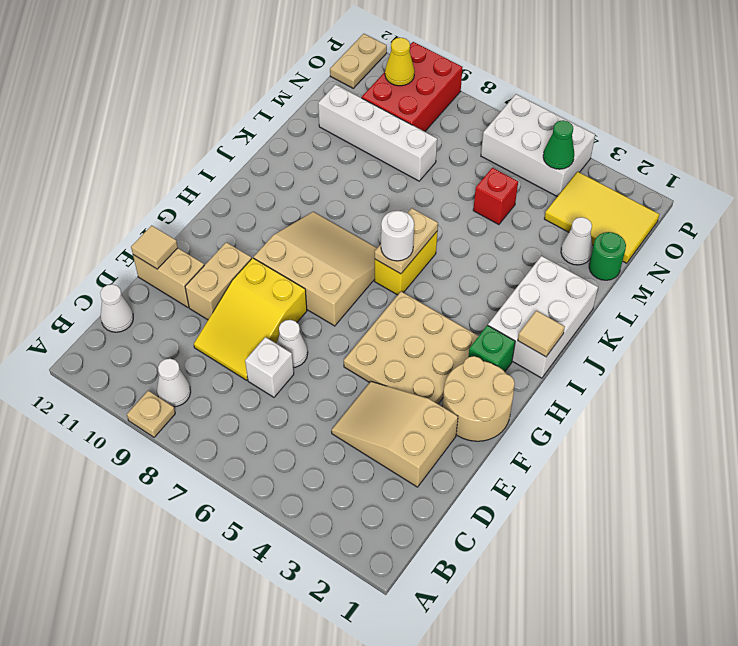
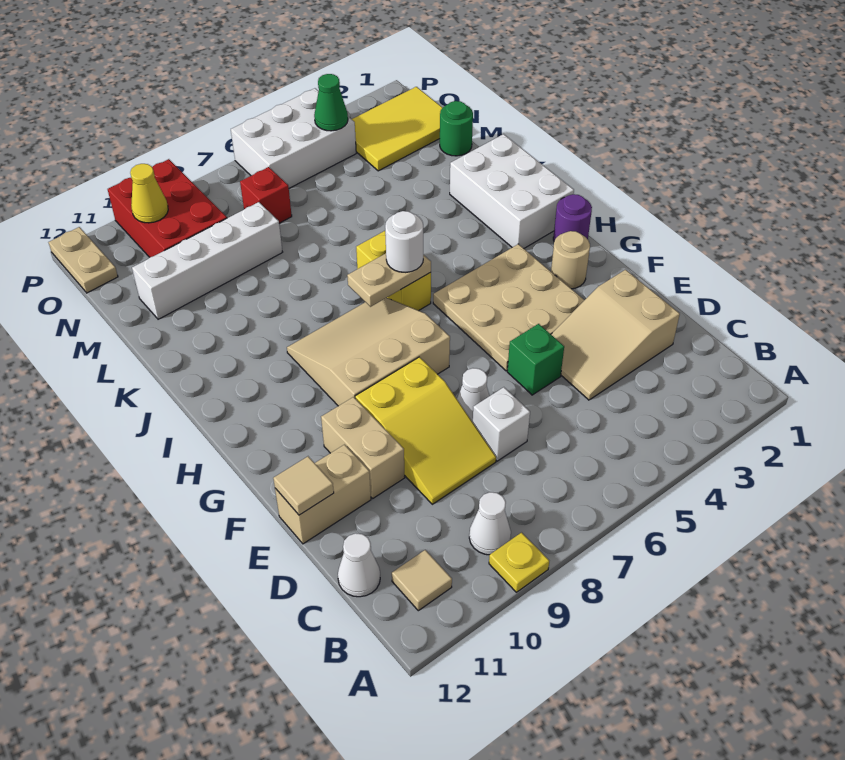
tan plate A9 level 1 -> yellow plate A9 level 1
tan round brick F1:G2 level 1 -> tan round brick G2 level 1
none -> purple round brick H1 level 1
green brick H2 level 1 -> green brick E5 level 1
tan tile I1 level 2 -> tan tile B11 level 1
tan plate I6:J6 level 2 -> tan plate I6:I7 level 2
white cone M2 level 1 -> none
red brick M5 level 1 -> red brick N7 level 1

